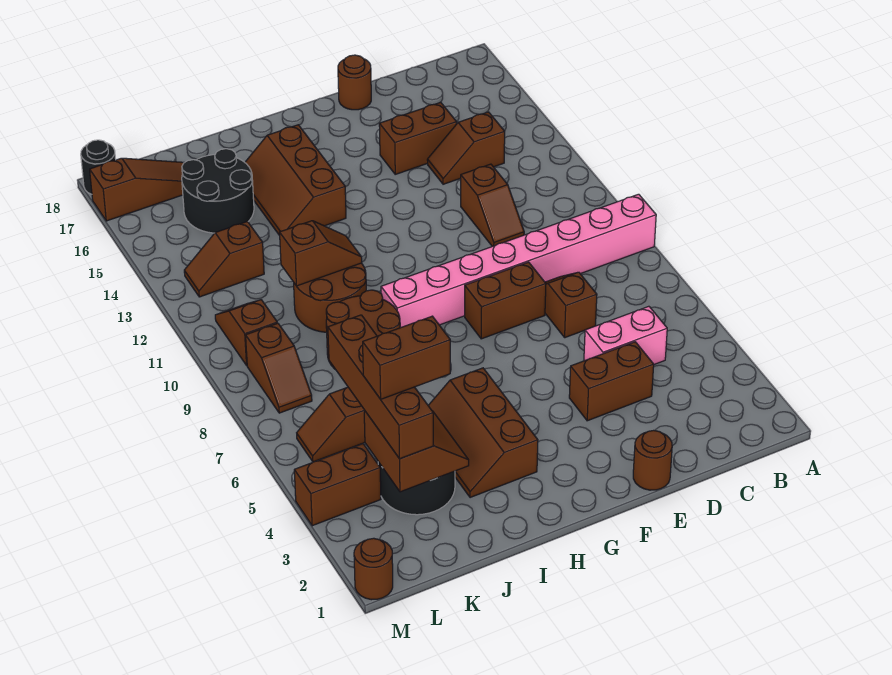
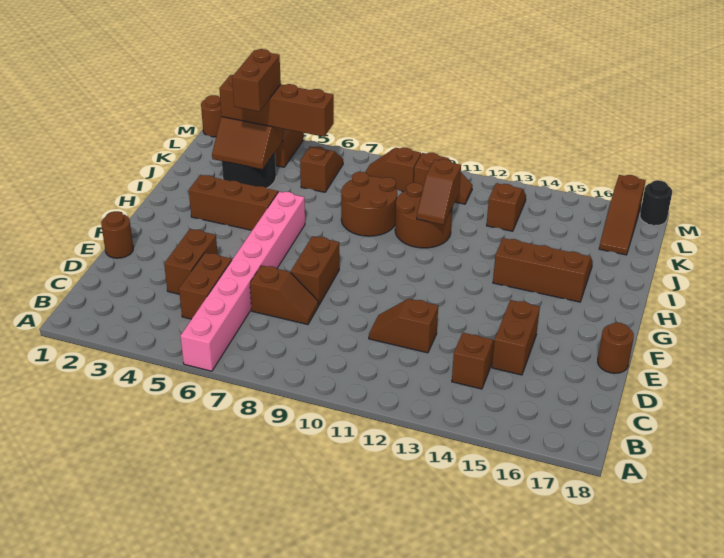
pink brick A9:H9 level 1 -> pink brick A6:H6 level 1
pink brick C5:D5 level 1 -> brown brick C5:D5 level 1
black round brick J15:K16 level 1 -> none

